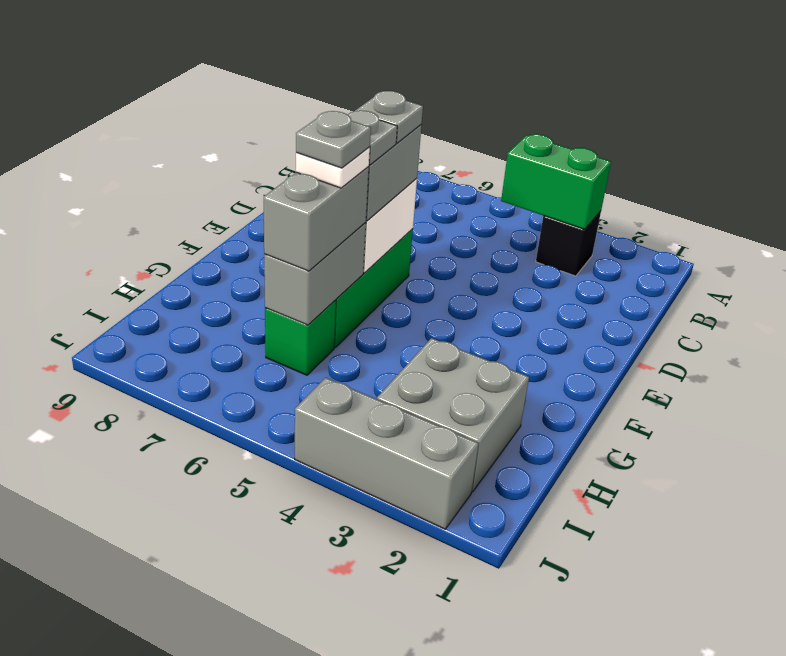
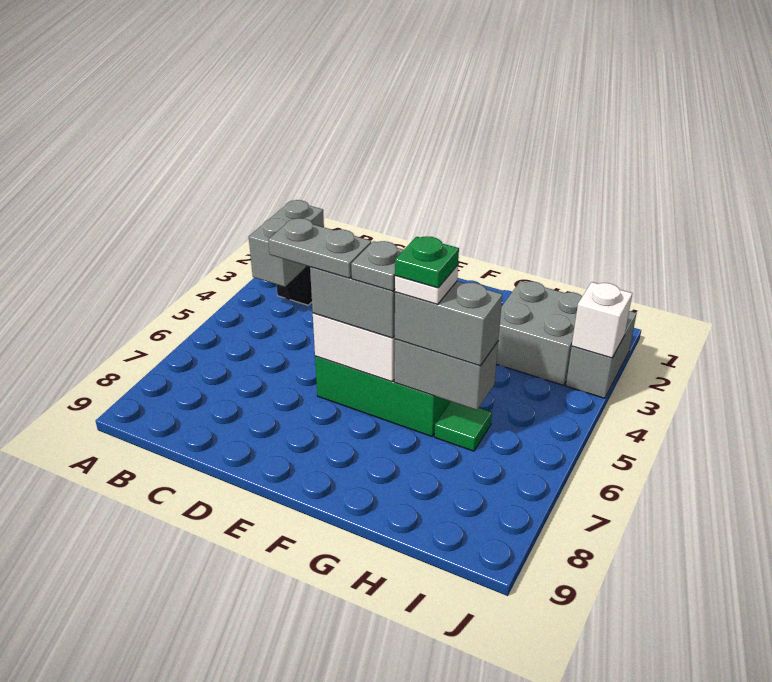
green brick B3:B4 level 2 -> grey brick B3:B4 level 2
grey plate E6 level 4 -> grey plate D6:E6 level 4
grey plate G6 level 5 -> green plate G6 level 5
green brick H6 level 1 -> green tile H6 level 1
grey brick J2:J4 level 1 -> grey brick J2:J3 level 1
none -> white brick J3 level 2

